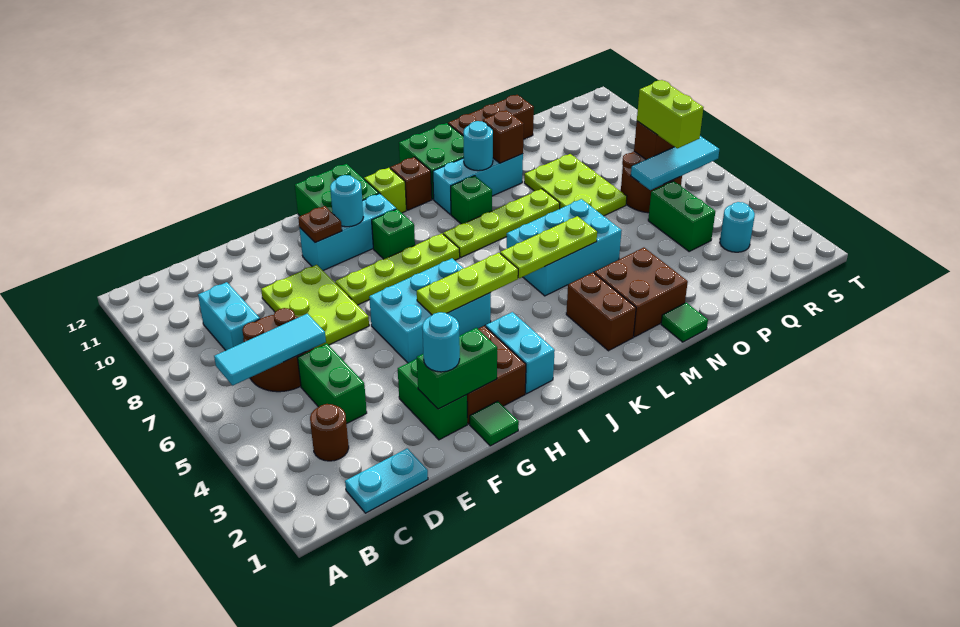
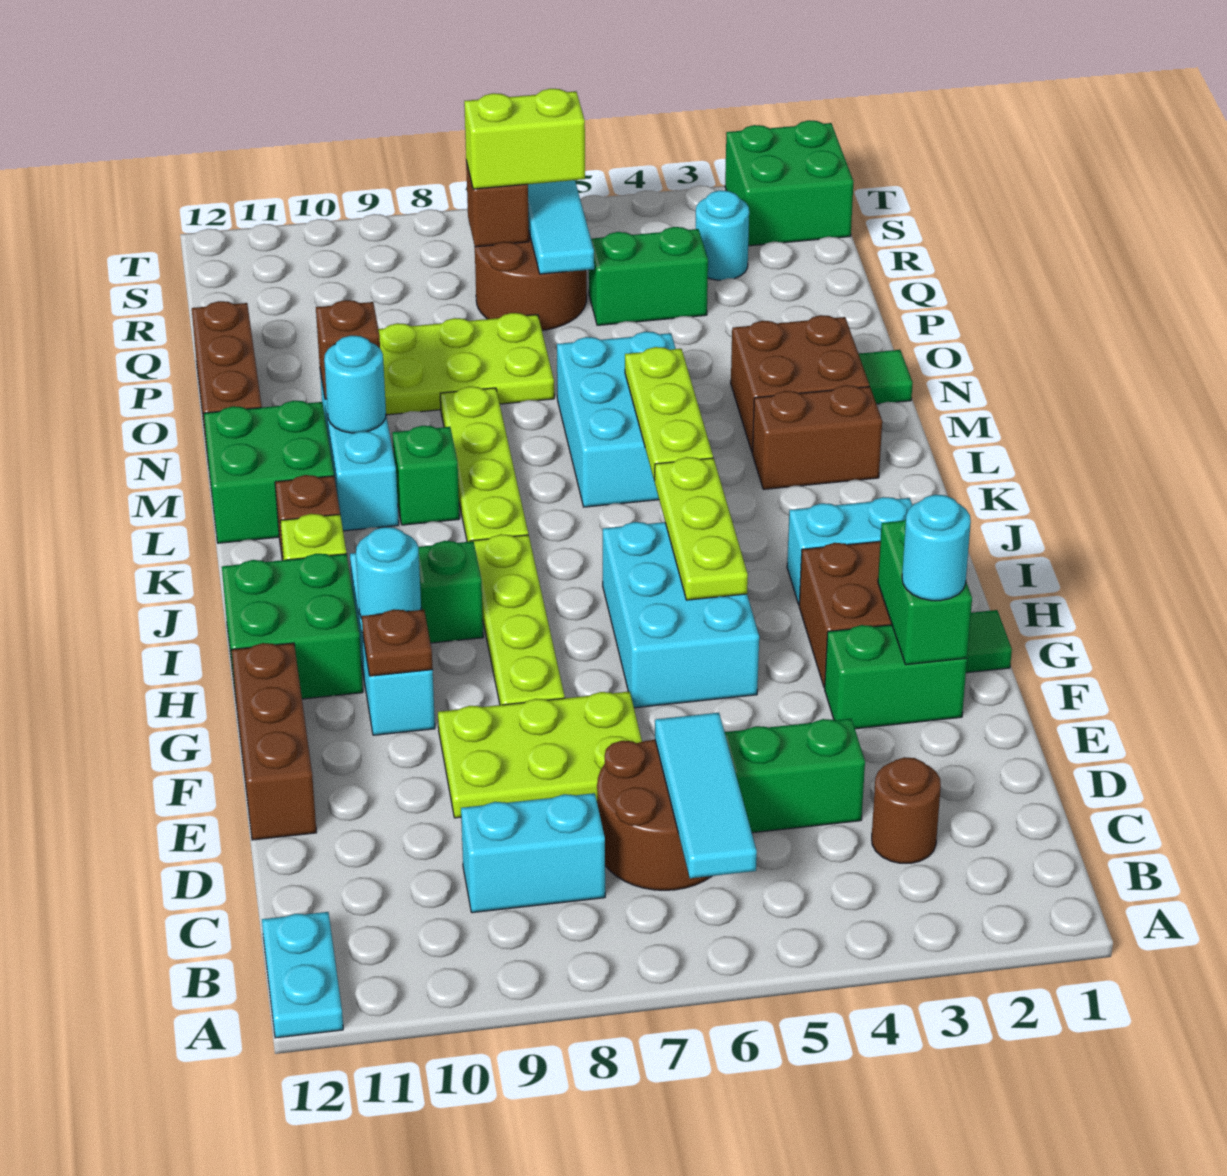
cyan plate C1:D1 level 1 -> cyan plate A12:B12 level 1
none -> brown brick E12:G12 level 1
none -> green brick S1:T2 level 1

